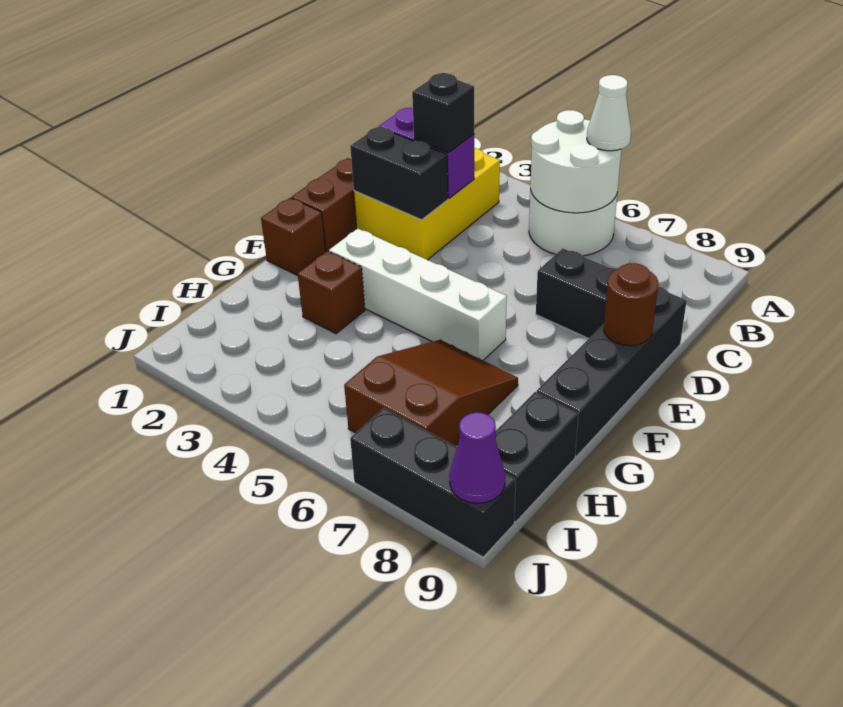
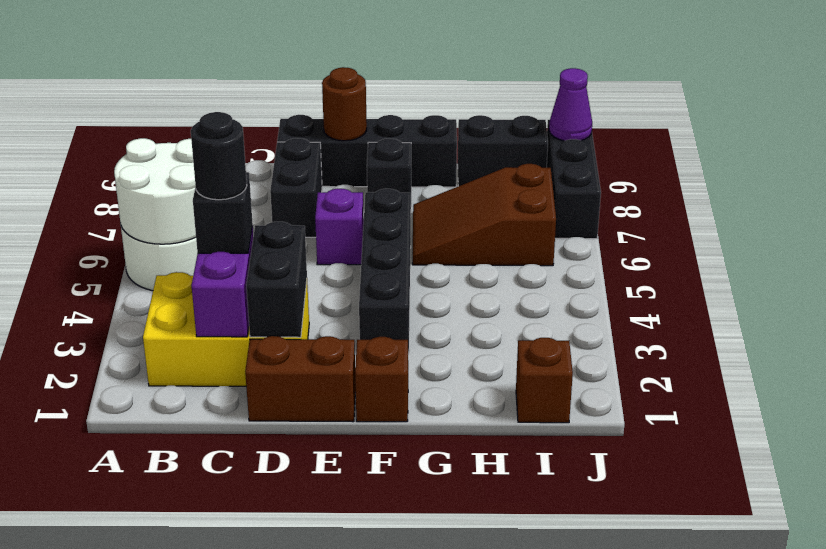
white cone A6 level 3 -> none
none -> black round brick C3 level 4
none -> purple brick E6 level 1
white brick F3:F6 level 1 -> black brick F3:F6 level 1
none -> black brick F8 level 1
brown brick G3 level 1 -> brown brick I1 level 1

